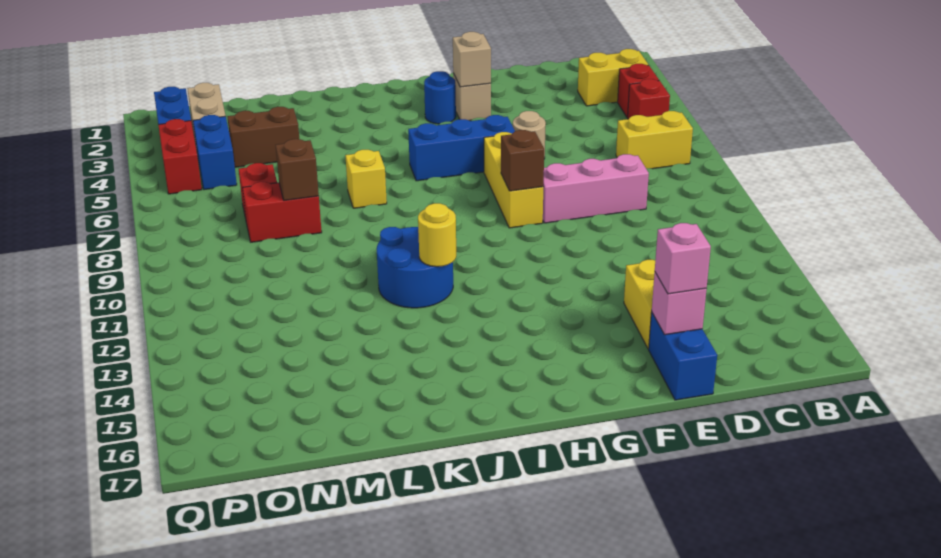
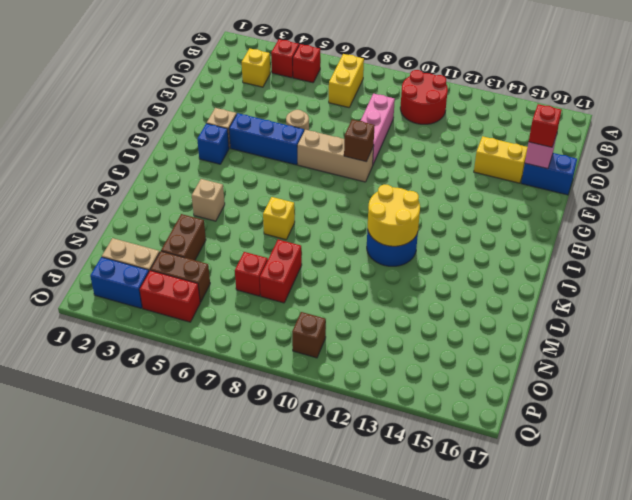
yellow brick B3:C3 level 1 -> yellow brick C3 level 1
none -> red round brick B10:C11 level 1
pink brick E16 level 3 -> red brick E16 level 3
tan brick G3 level 2 -> tan brick K4 level 1
blue brick G6:I6 level 1 -> blue brick G4:G6 level 1
yellow brick G7:G9 level 1 -> tan brick G7:G9 level 1
blue round brick H3 level 1 -> blue brick H3 level 1
yellow round brick J12 level 2 -> yellow round brick J11:K12 level 2
brown brick M8 level 2 -> brown brick P10 level 1
blue brick O4:O5 level 1 -> brown brick O4:O5 level 1

